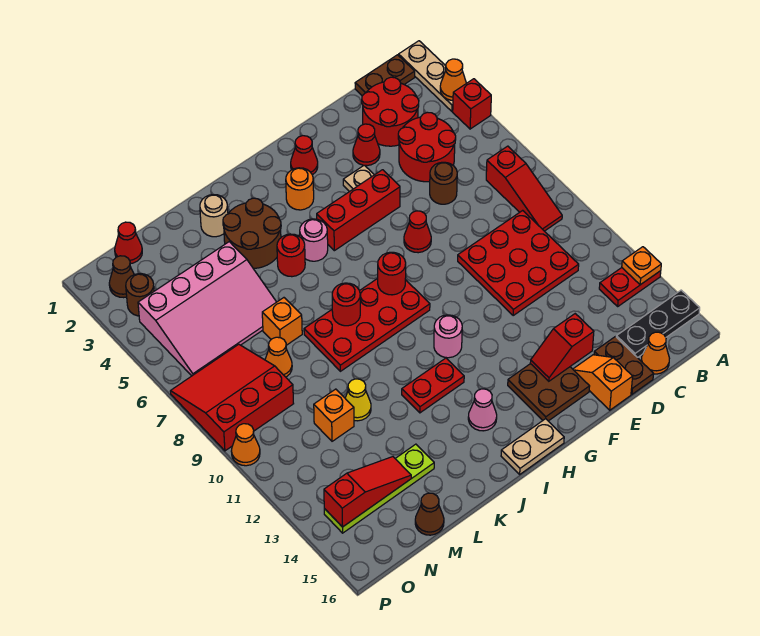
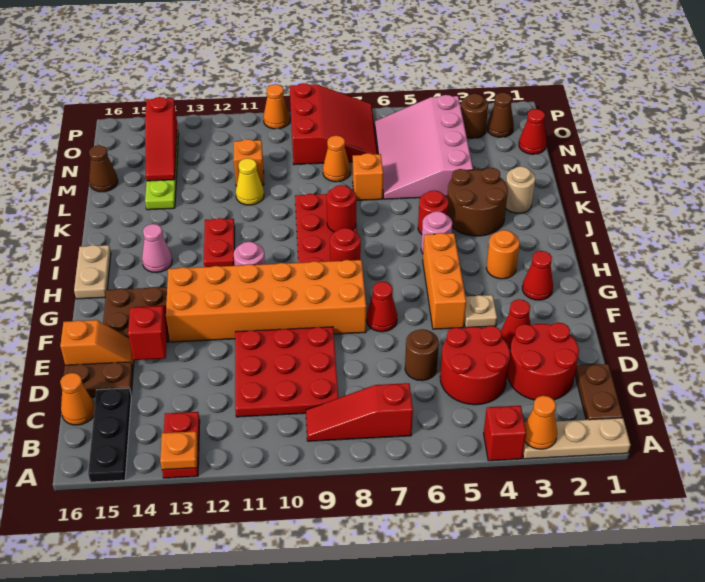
red brick F5:H5 level 1 -> orange brick F5:H5 level 1
none -> orange brick F8:G13 level 1

